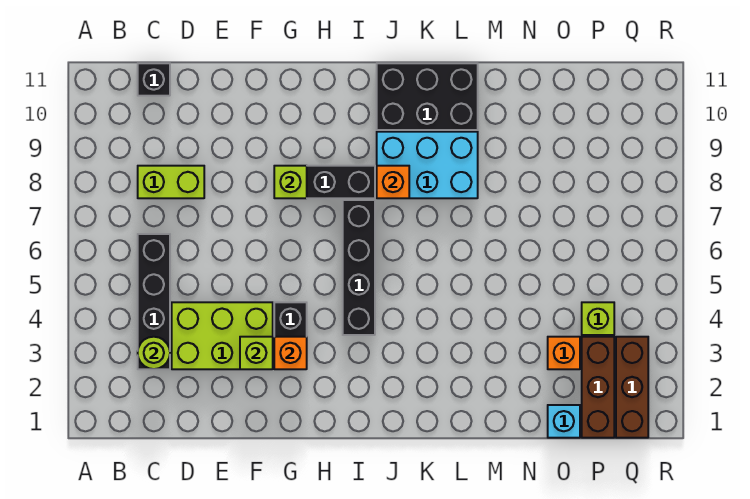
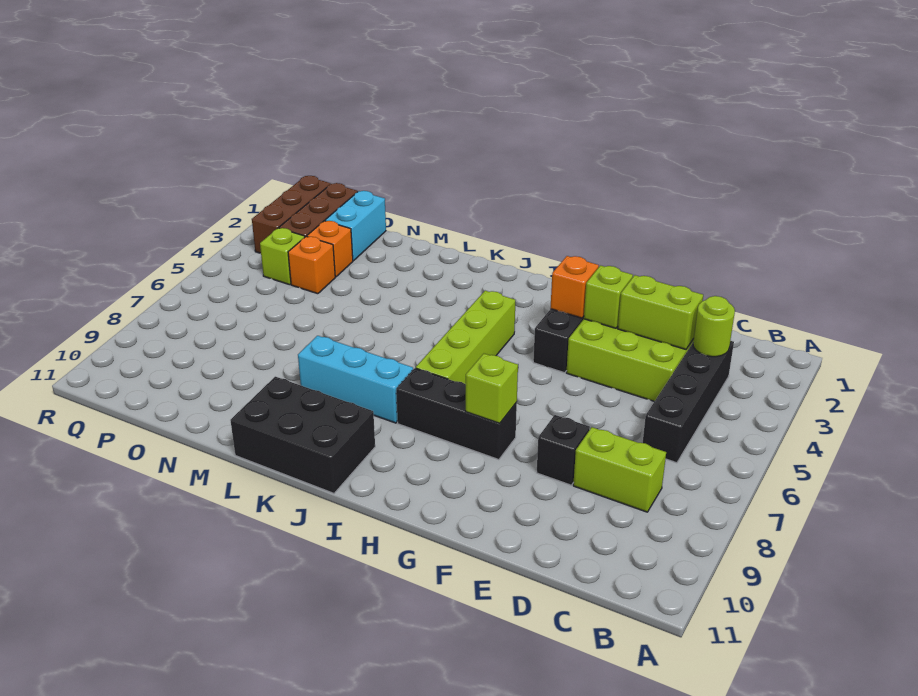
black brick C11 level 1 -> black brick E8 level 1
none -> lime brick D3:E3 level 2
black brick I4:I7 level 1 -> lime brick I4:I7 level 1
cyan brick J8:L9 level 1 -> cyan brick J8:L8 level 1
orange brick J8 level 2 -> orange brick O4 level 1
cyan brick O1 level 1 -> cyan brick O1:O2 level 1

